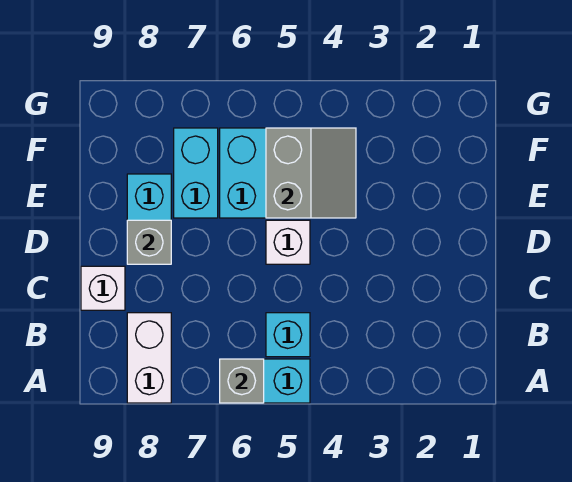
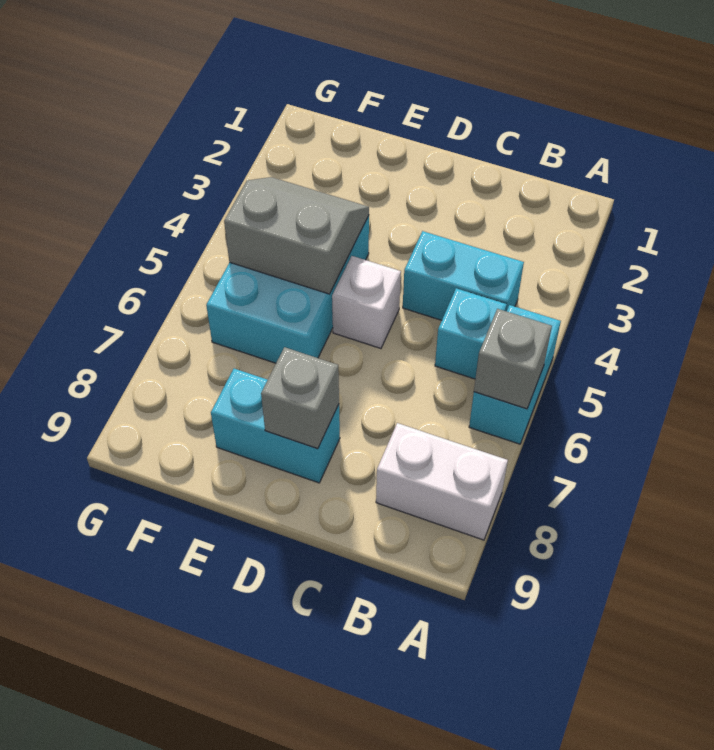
white brick C9 level 1 -> none
cyan brick E7:F7 level 1 -> cyan brick B4:C4 level 1

